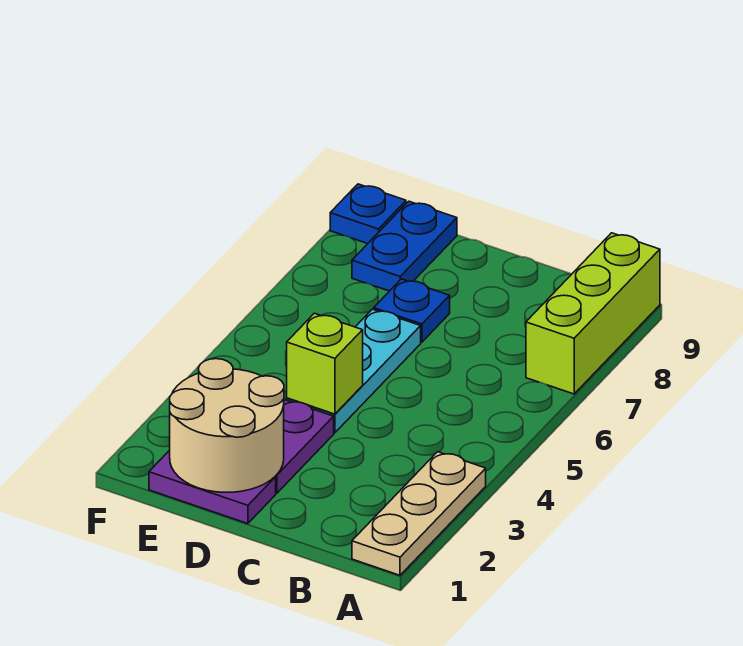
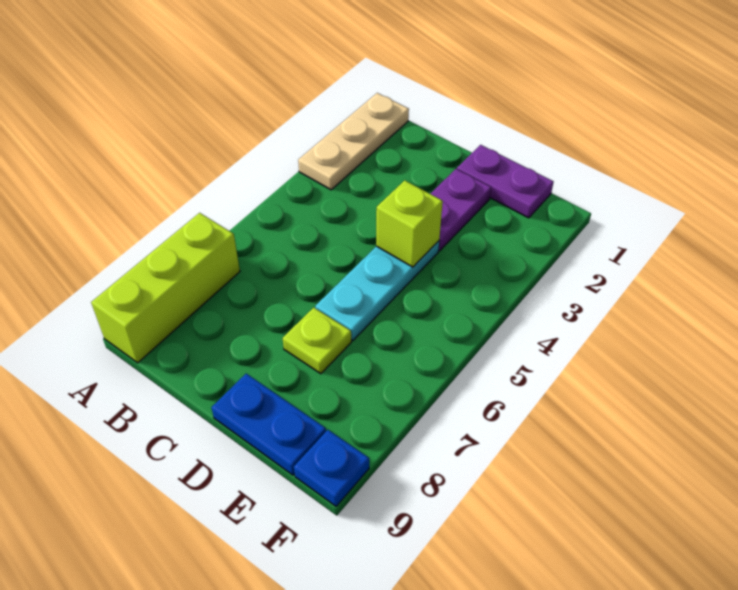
tan round brick D1:E2 level 2 -> none
blue plate D7 level 1 -> lime plate D7 level 1
blue plate E8:E9 level 1 -> blue plate D9:E9 level 1

